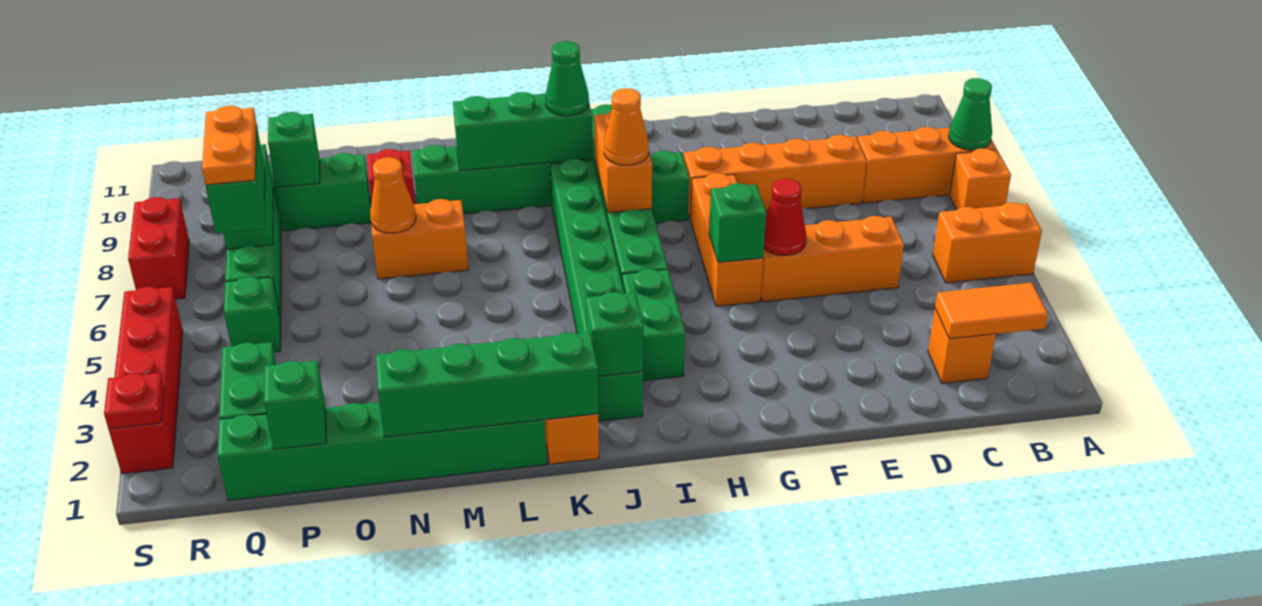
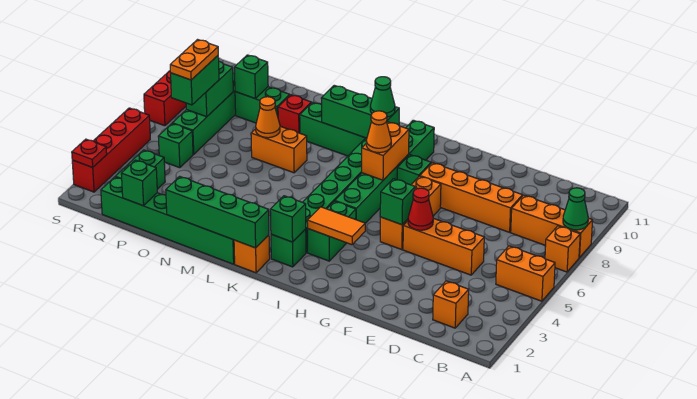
orange tile B2:C2 level 2 -> orange tile H3:I3 level 2

